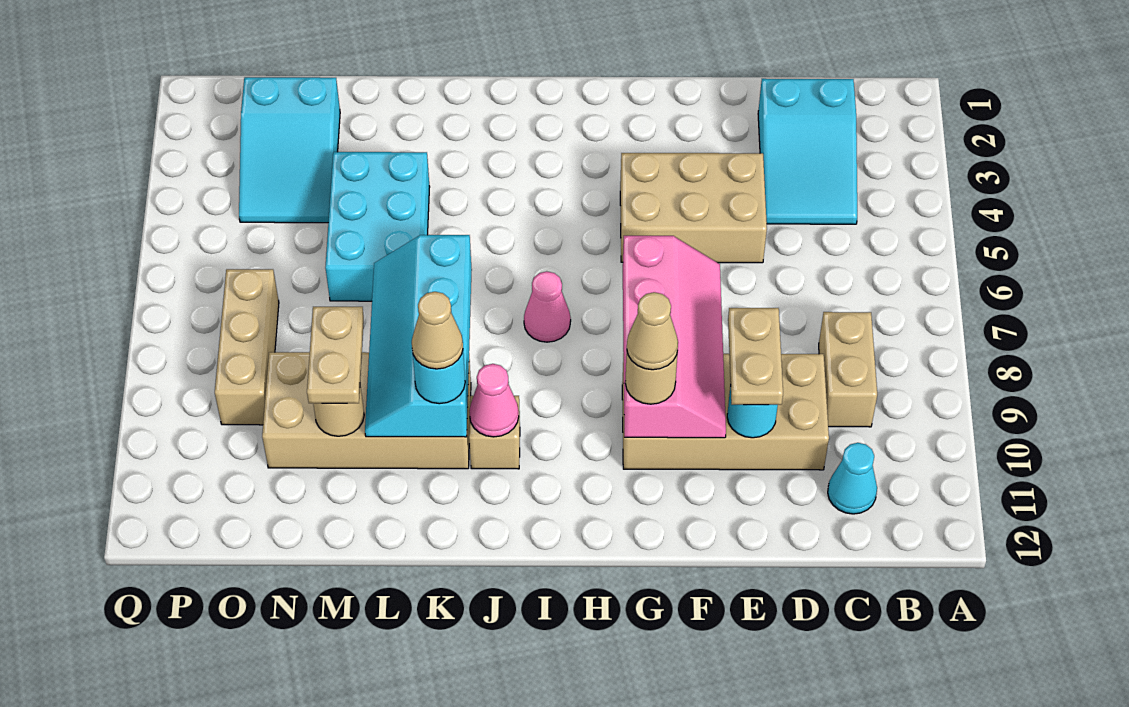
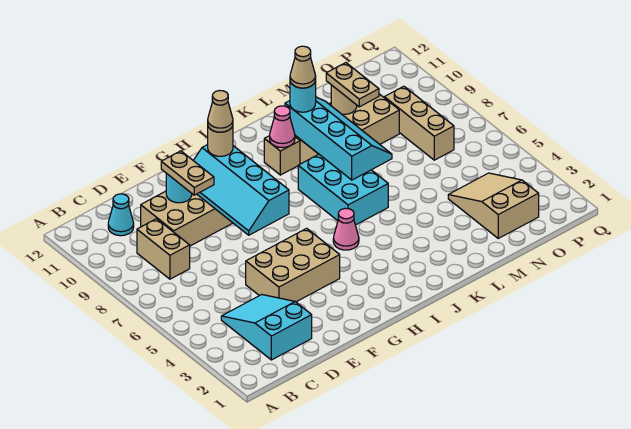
pink slope F7:G10 level 2 top G -> cyan slope F7:G10 level 2 top G
pink cone I7 level 1 -> pink cone I5 level 1
cyan brick L4:M6 level 1 -> cyan brick J6:K8 level 1
cyan slope N2:O4 level 1 top 2 -> tan slope N2:O4 level 1 top 2

